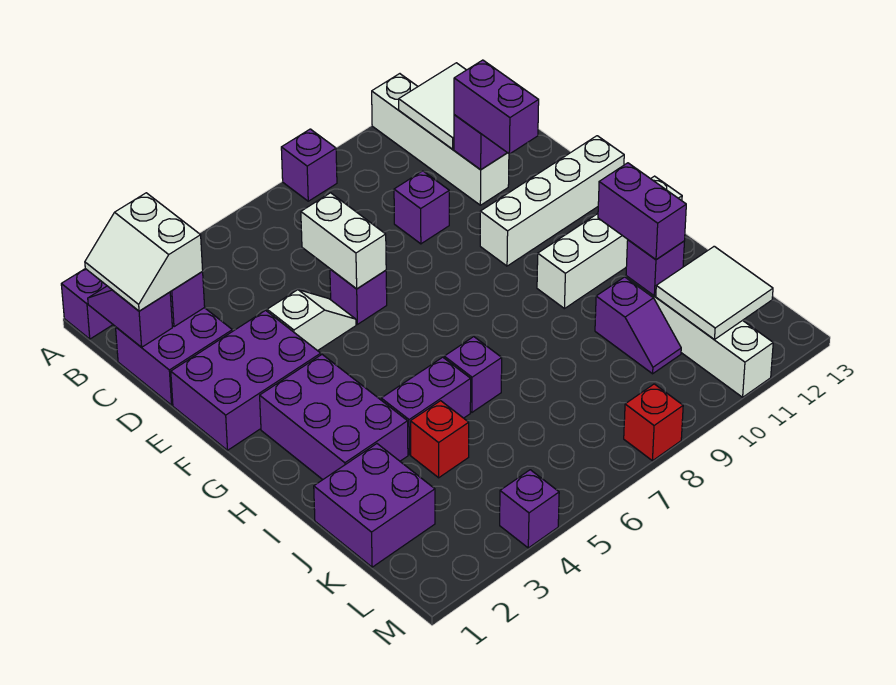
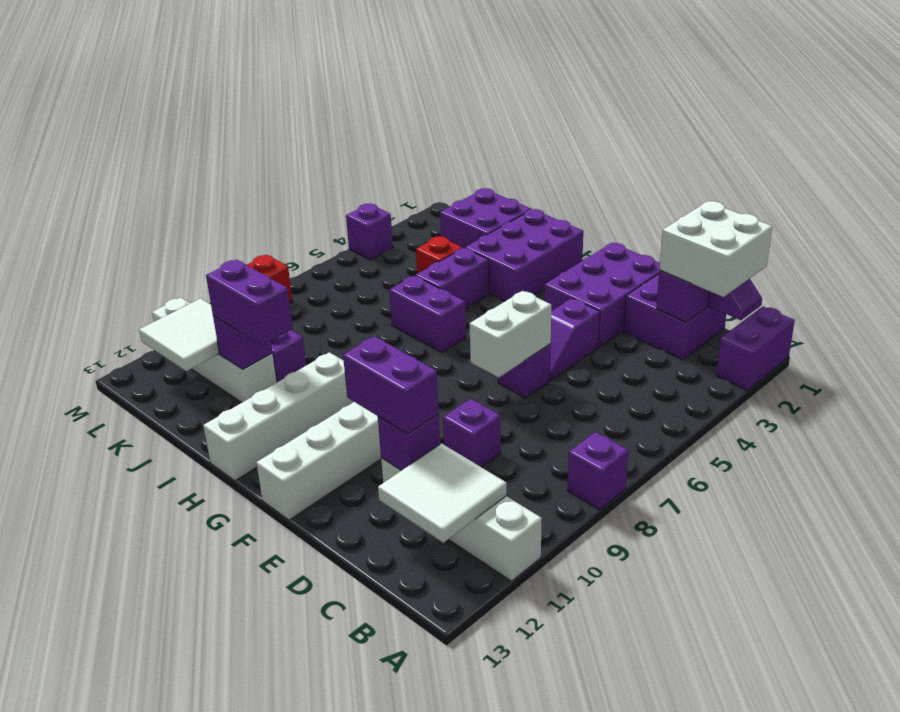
white slope B1:C2 level 3 top 2 -> white brick B1:C2 level 3
white brick D6:E6 level 2 -> white brick E6:E7 level 2
white slope E4:E5 level 1 top 4 -> purple slope E4:E5 level 1 top 4
purple brick G2:I3 level 1 -> purple brick H1:I3 level 1
purple brick I6 level 1 -> purple brick H6:I6 level 1

